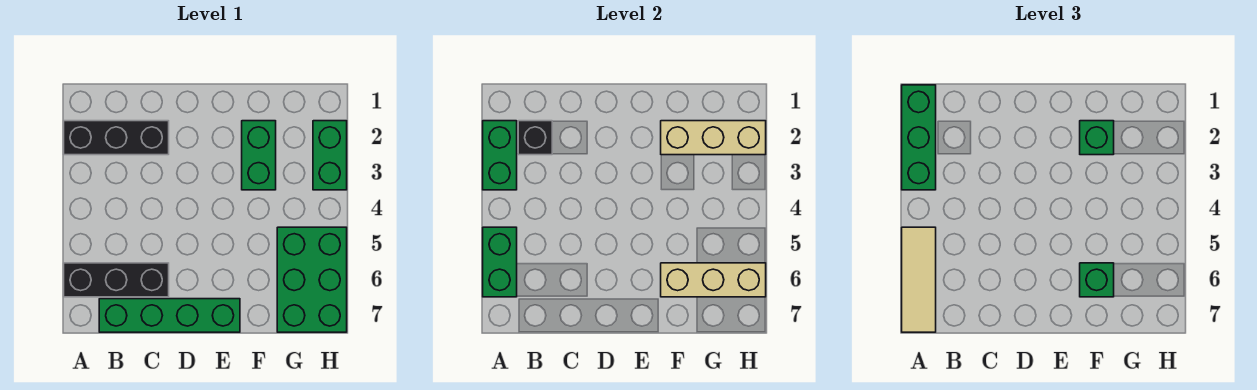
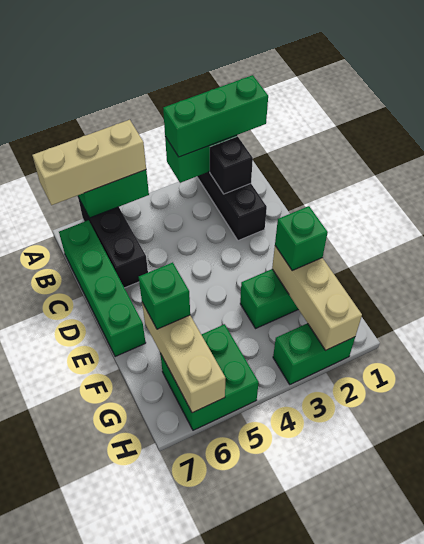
tan tile A5:A7 level 3 -> tan brick A5:A7 level 3
green brick G5:H7 level 1 -> green brick G5:H6 level 1

